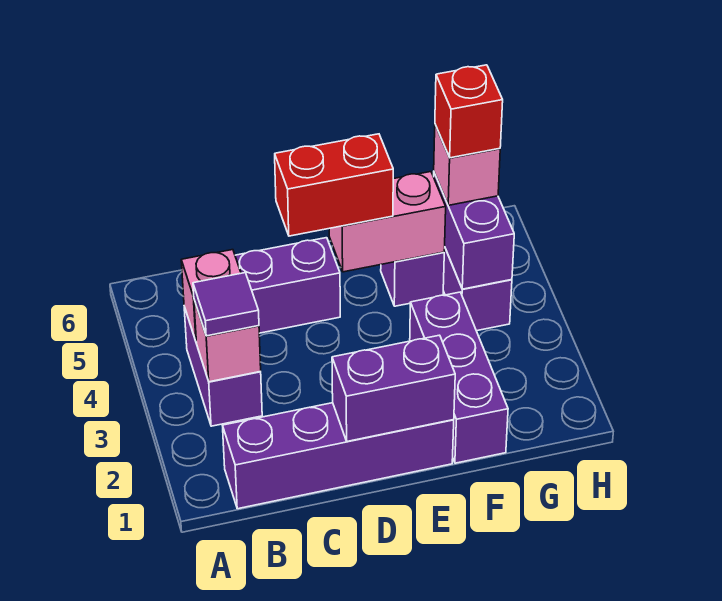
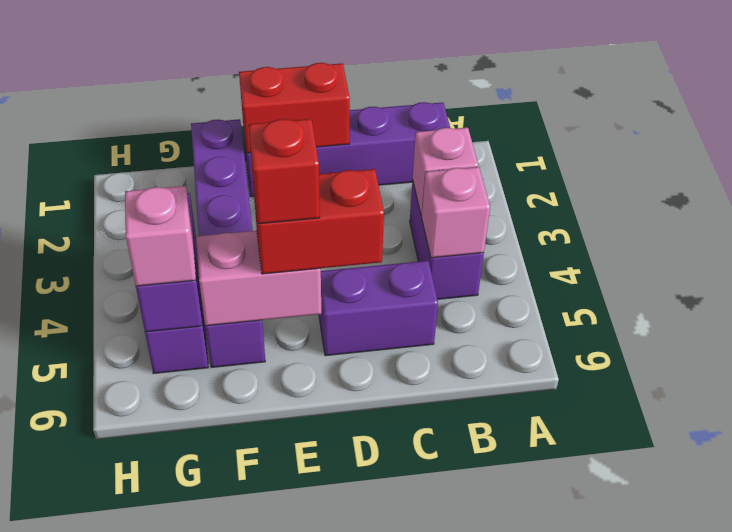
purple tile B3 level 3 -> none
purple brick D1:E1 level 2 -> red brick D1:E1 level 2
red brick G5 level 4 -> red brick E5 level 4

